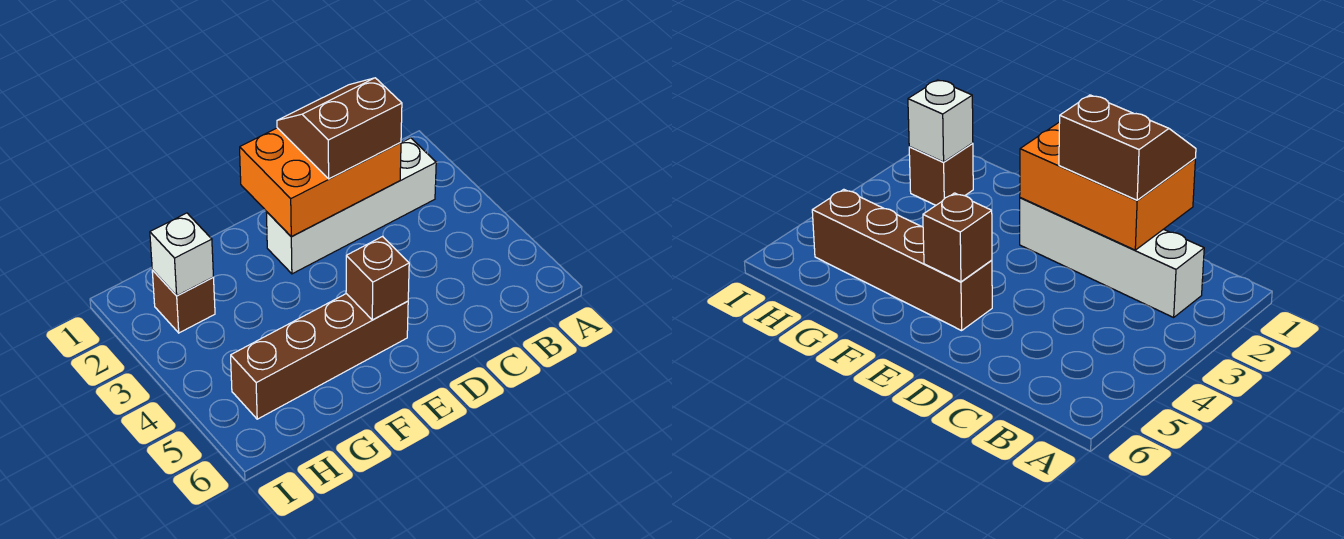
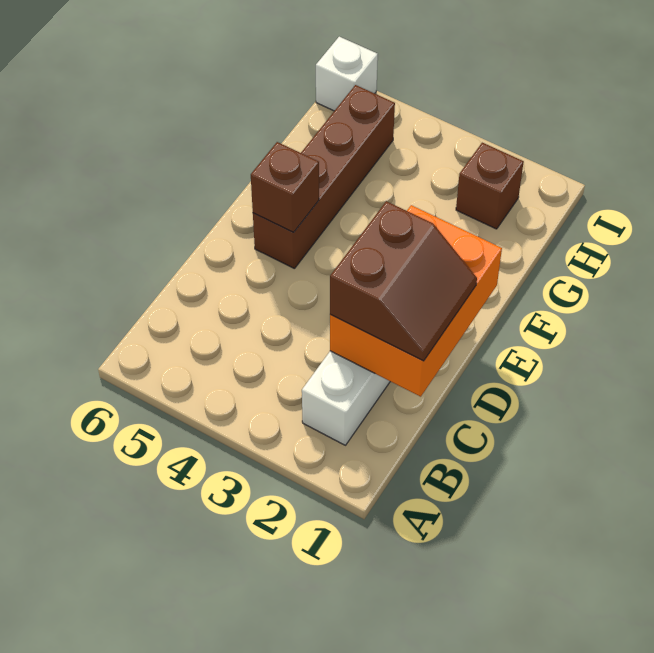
white brick H2 level 2 -> white brick I6 level 1

